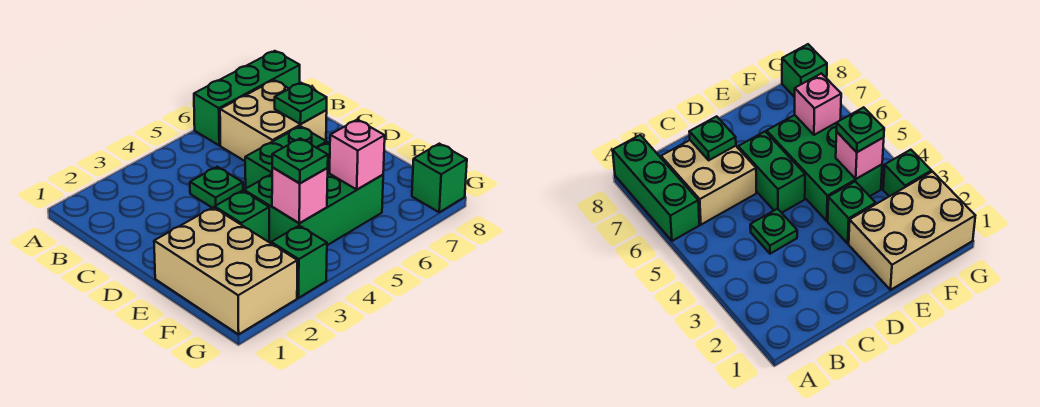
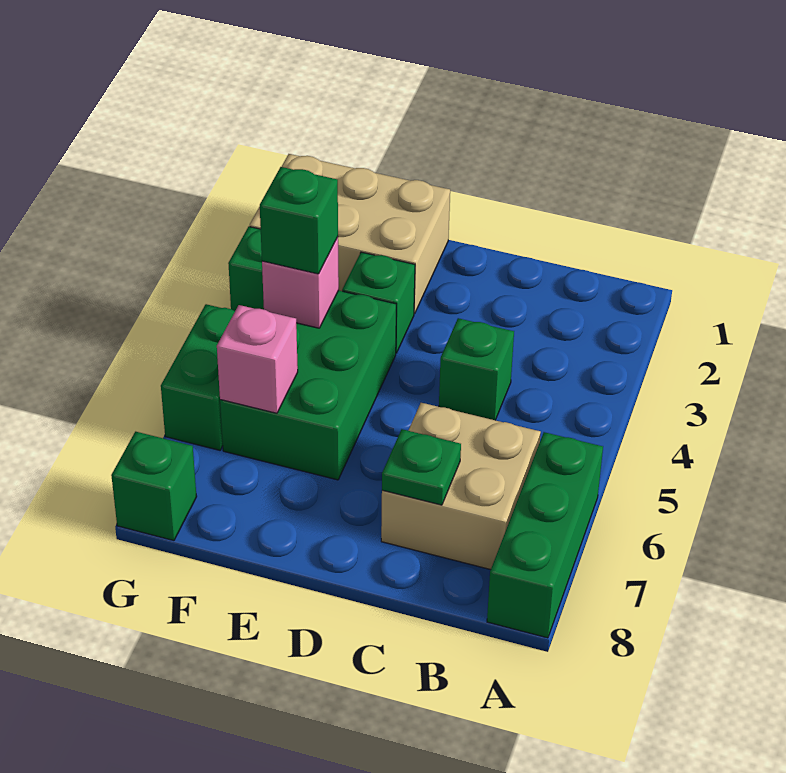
green plate C4 level 1 -> green brick C4 level 1
green brick D5:D6 level 1 -> green brick G5:G6 level 1
green plate F4 level 3 -> green brick F4 level 3

